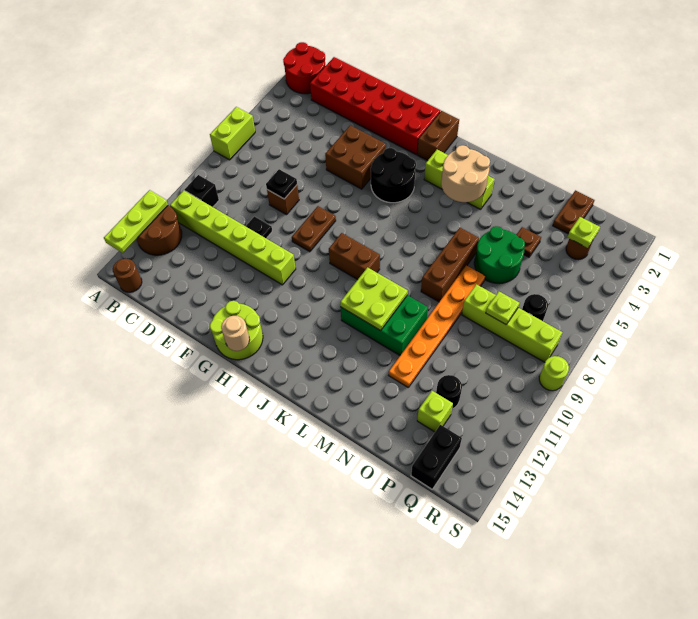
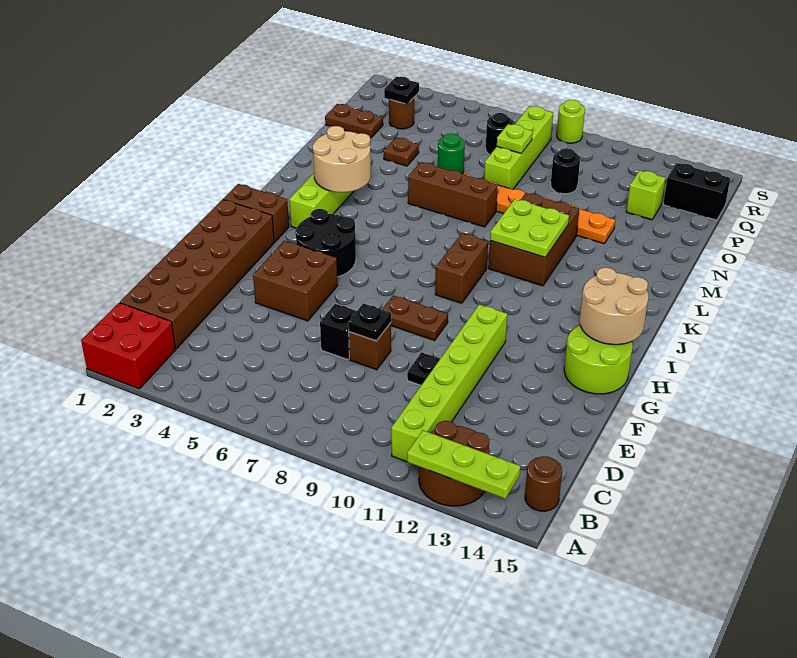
red round brick A1:B2 level 1 -> red brick A1:B2 level 1
lime brick A6:A7 level 1 -> none
black brick B10 level 1 -> black brick E7 level 1
red brick C1:H2 level 1 -> brown brick C1:H2 level 1
tan round brick H15 level 2 -> tan round brick H14:I15 level 2
green brick K10:M11 level 1 -> brown brick K10:M11 level 1
green round brick N5:O6 level 1 -> green round brick O6 level 1
black round brick P12 level 1 -> black round brick P10 level 1
lime plate Q3 level 2 -> black plate Q3 level 2

